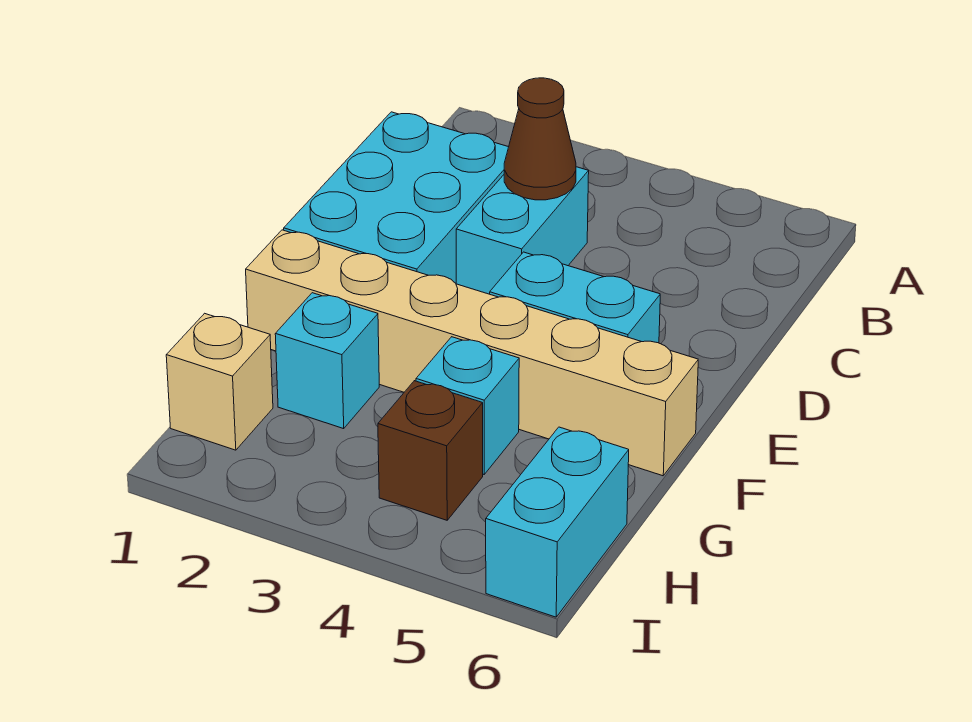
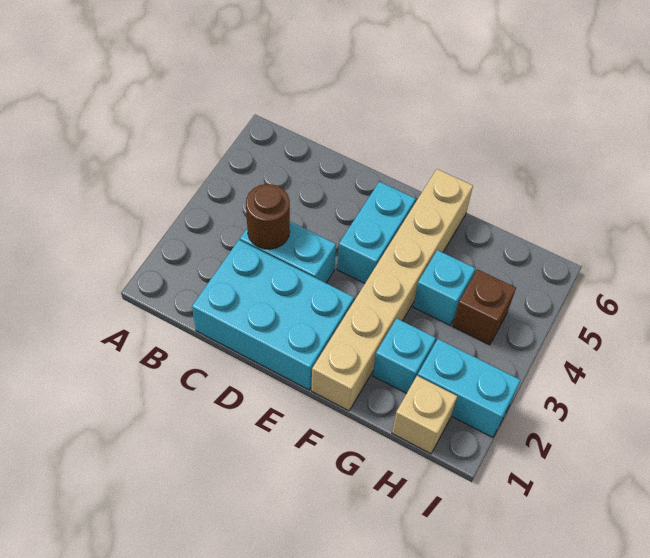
brown cone C3 level 2 -> brown round brick C3 level 2
cyan brick H6:I6 level 1 -> cyan brick H2:I2 level 1

